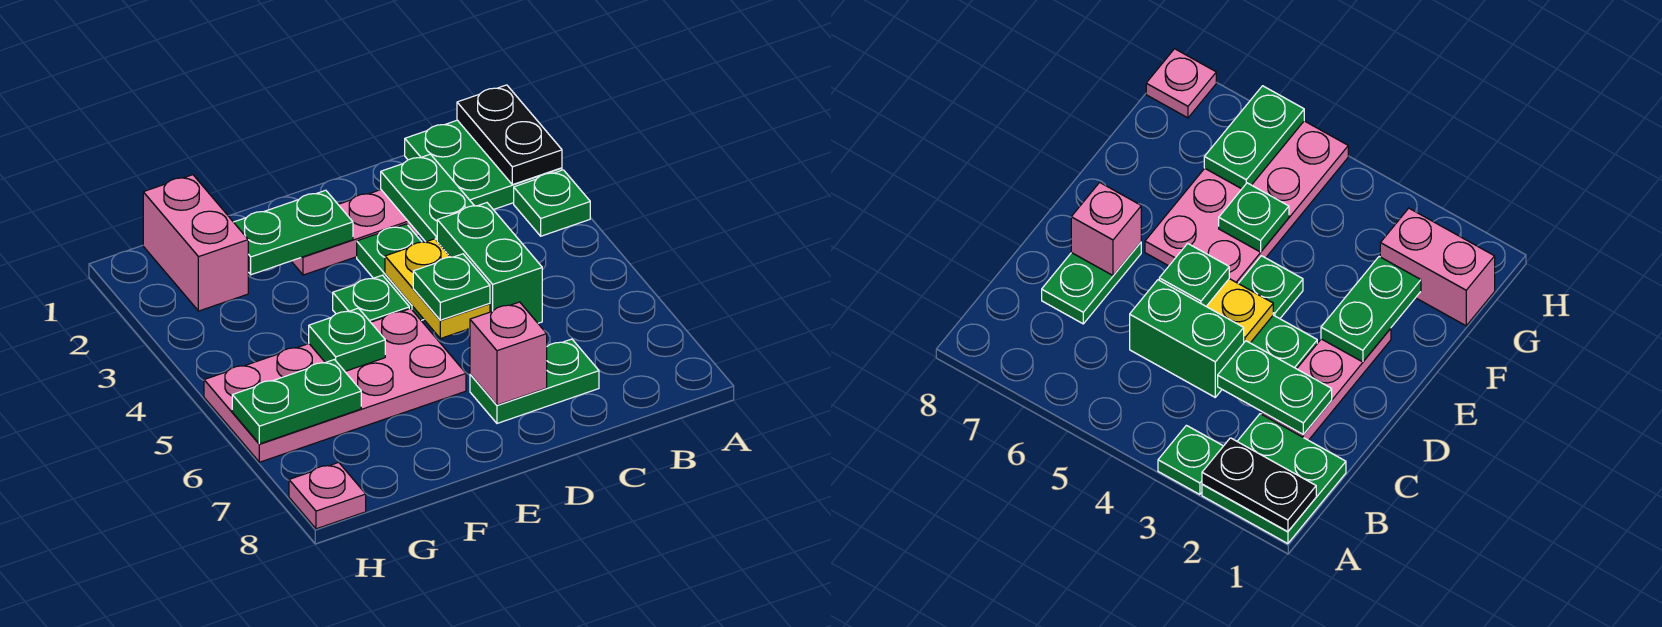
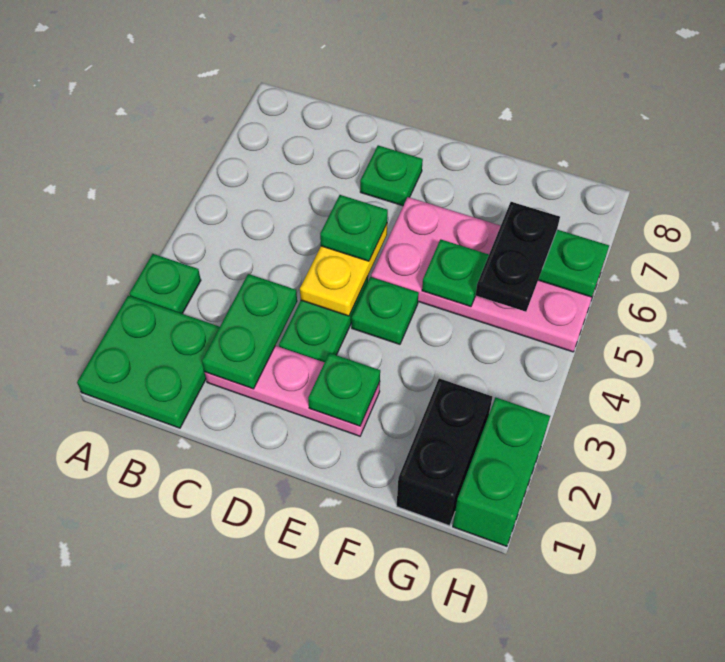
black plate A1:A2 level 2 -> black plate G5:G6 level 3
green brick C4:C5 level 1 -> green brick H1:H2 level 1
green plate C7:D7 level 1 -> green plate D7 level 1
pink brick D7 level 2 -> none
green plate E2:F2 level 2 -> green plate E2 level 2
pink brick G1:G2 level 1 -> black brick G1:G2 level 1
pink plate H8 level 1 -> none

